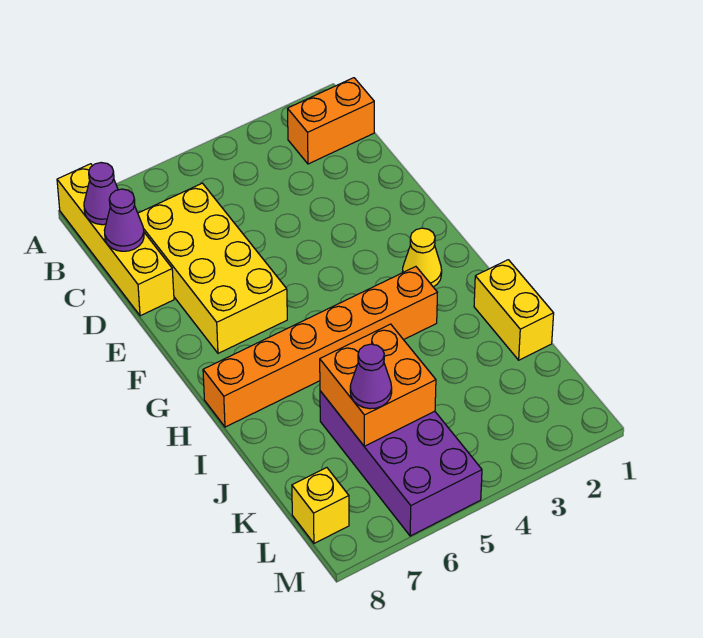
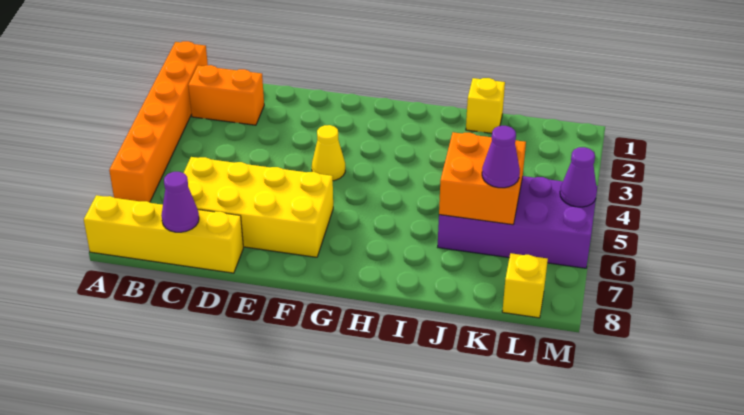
orange brick B1:B2 level 1 -> orange brick B2:C2 level 1
purple cone B8 level 2 -> purple cone M5 level 2
yellow cone G2 level 1 -> yellow cone F4 level 1
orange brick H3:H8 level 1 -> orange brick A1:A6 level 1
yellow brick I1:J1 level 1 -> yellow brick J1 level 1

